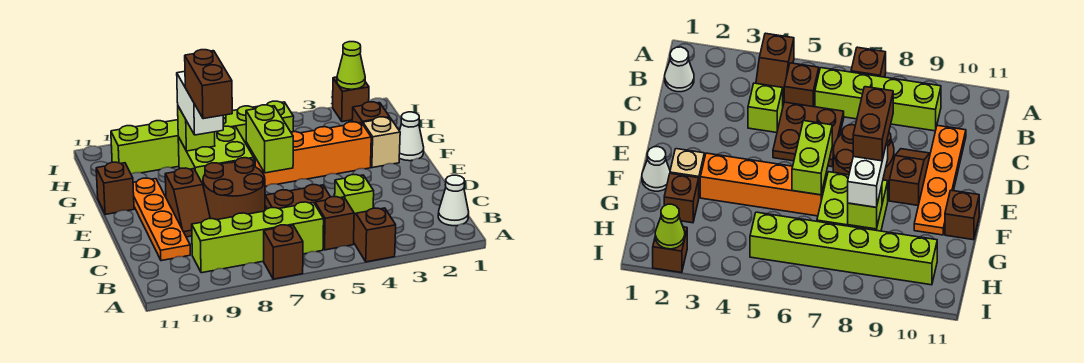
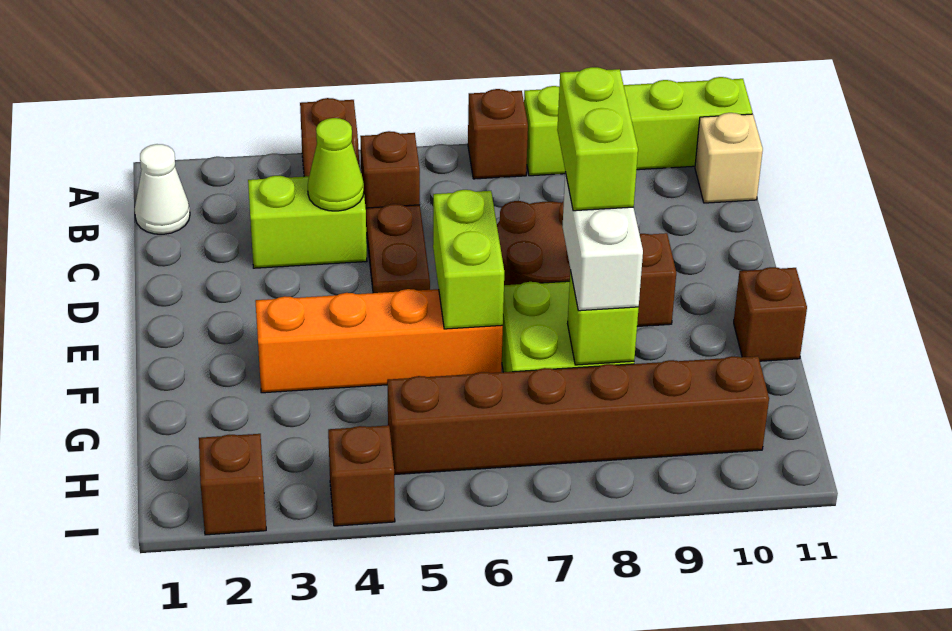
lime brick B6:B9 level 1 -> lime brick A8:A11 level 1
lime brick C4 level 1 -> lime brick C3:C4 level 1
brown plate C5:D6 level 1 -> brown plate C5:D5 level 1
orange plate C10:F10 level 1 -> none
brown brick E8:F8 level 4 -> lime brick E8:F8 level 4
white cone F1 level 1 -> none
tan brick F2 level 1 -> tan brick B11 level 1
brown brick G2 level 1 -> brown brick I4 level 1
lime brick H5:H10 level 1 -> brown brick H5:H10 level 1
lime cone I2 level 2 -> lime cone C4 level 2

